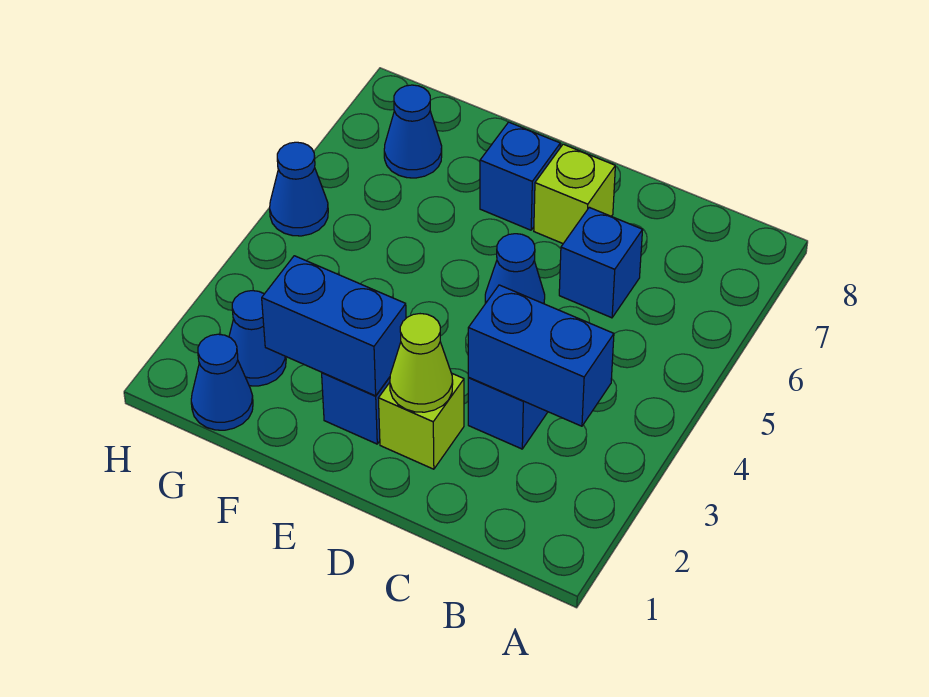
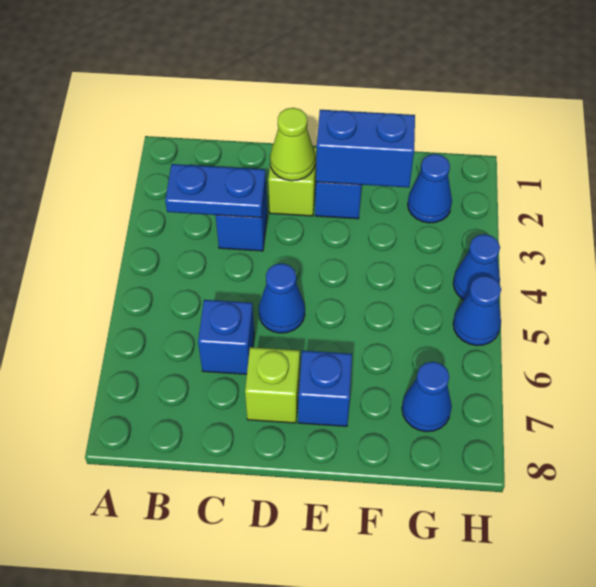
blue brick B3:C3 level 2 -> blue plate B3:C3 level 2
blue cone G1 level 1 -> blue cone H4 level 1

